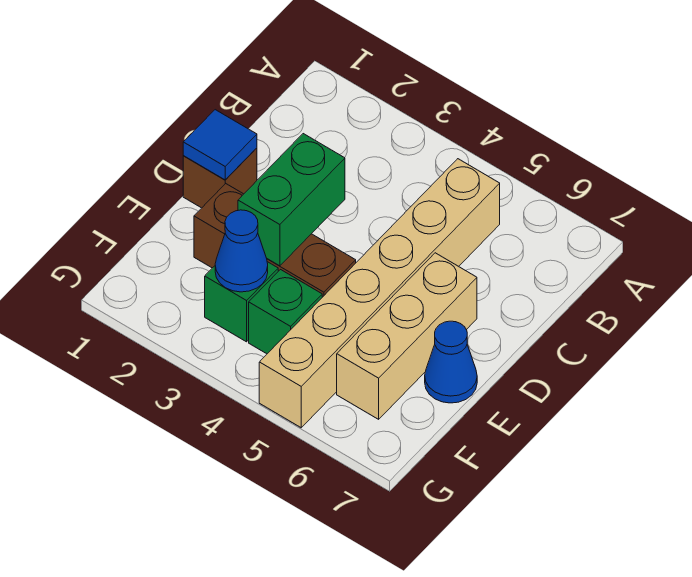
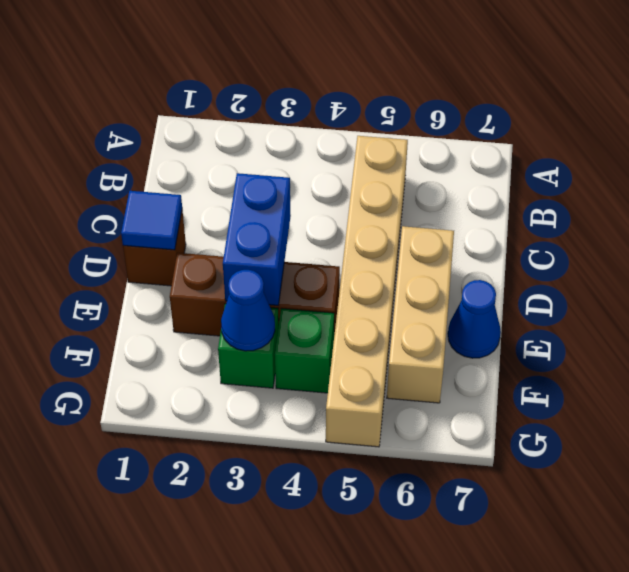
green brick D3:E3 level 2 -> blue brick D3:E3 level 2

